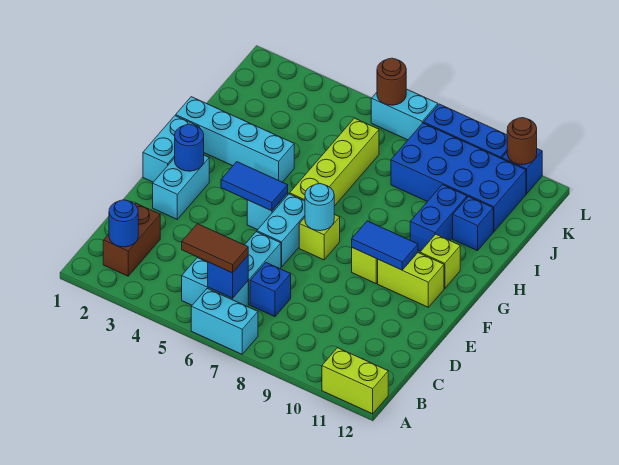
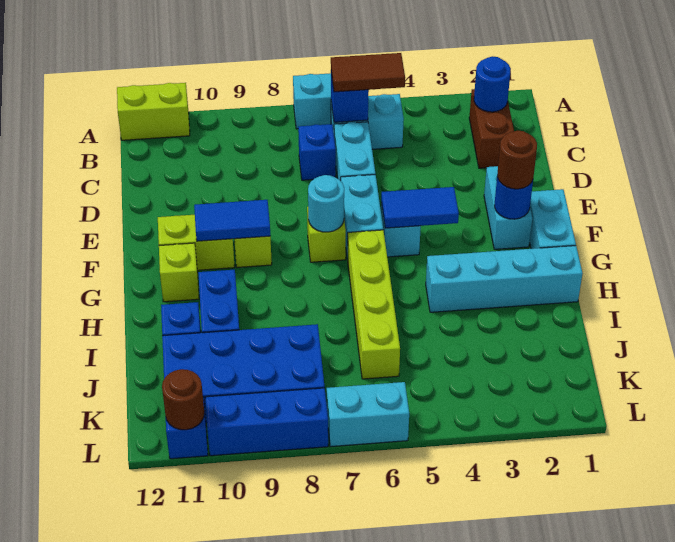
brown round brick L6 level 2 -> brown round brick F2 level 3

